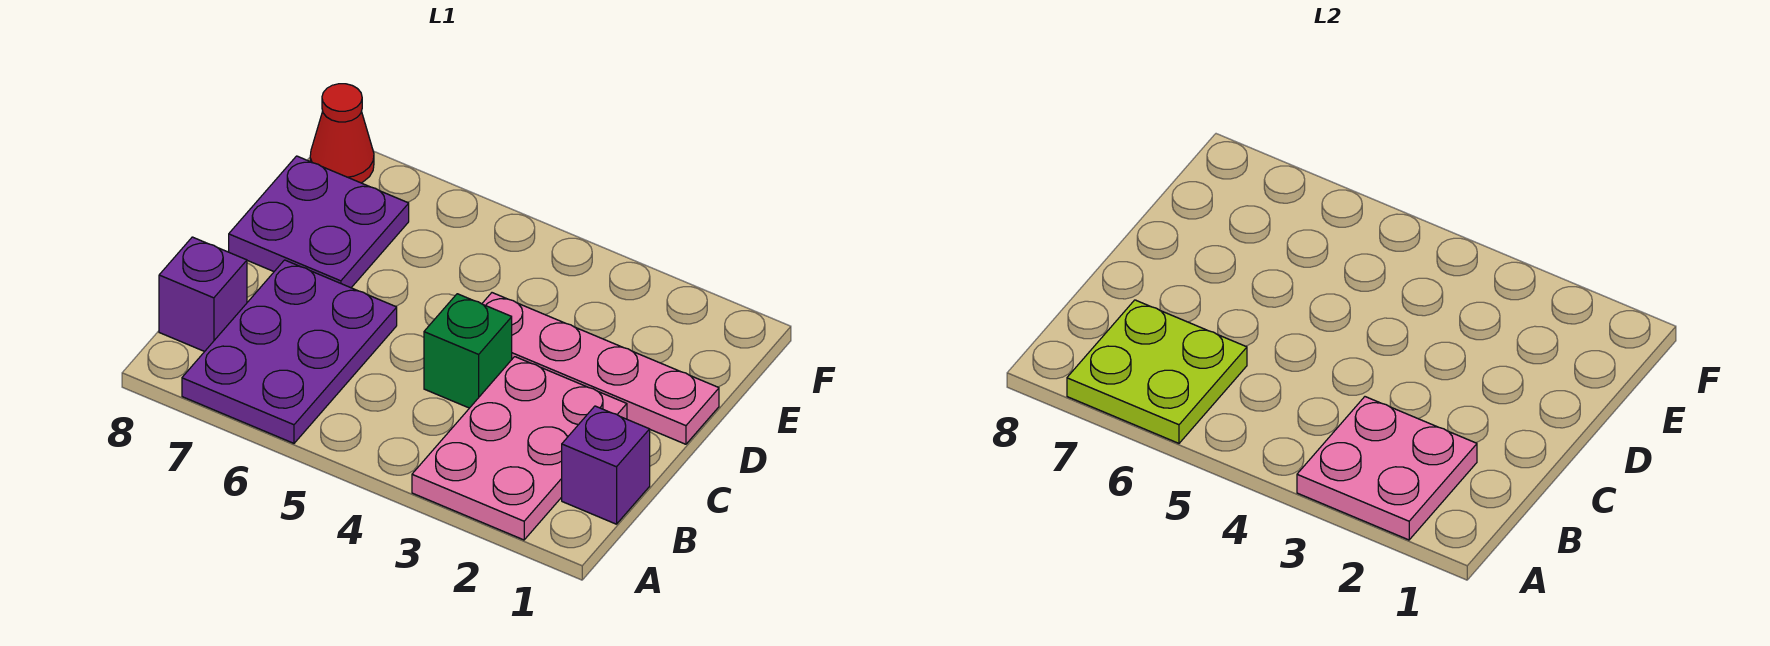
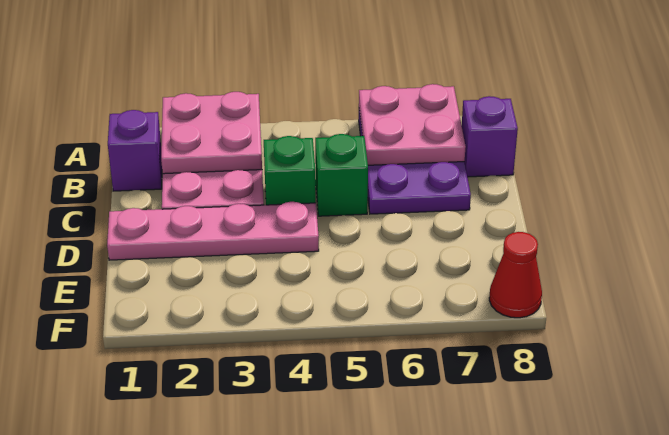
lime plate A6:B7 level 2 -> pink plate A6:B7 level 2
none -> green brick C5 level 1
purple plate D7:E8 level 1 -> none

